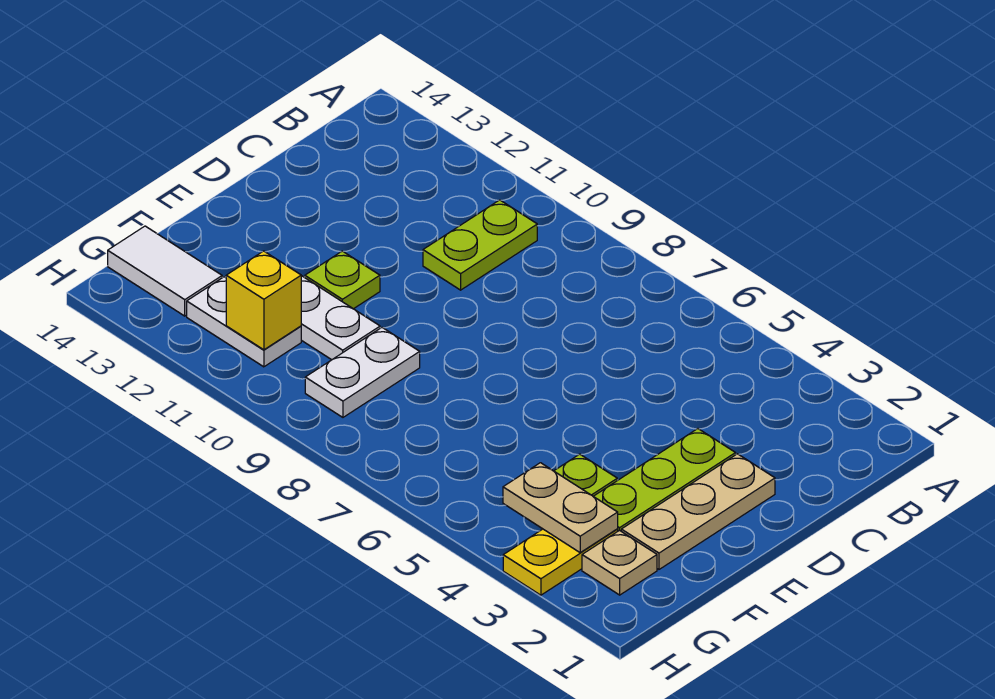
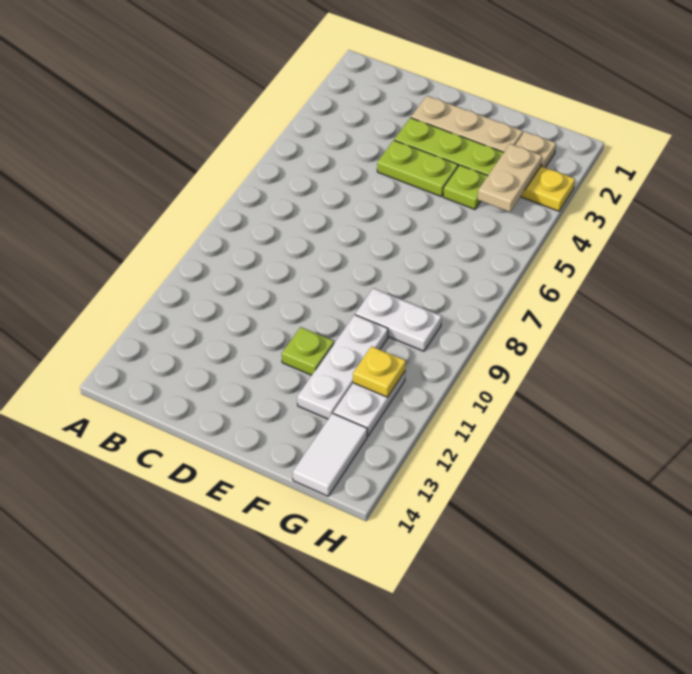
lime plate B10:C10 level 1 -> lime plate D4:E4 level 1
yellow brick G11 level 2 -> yellow plate G11 level 2

